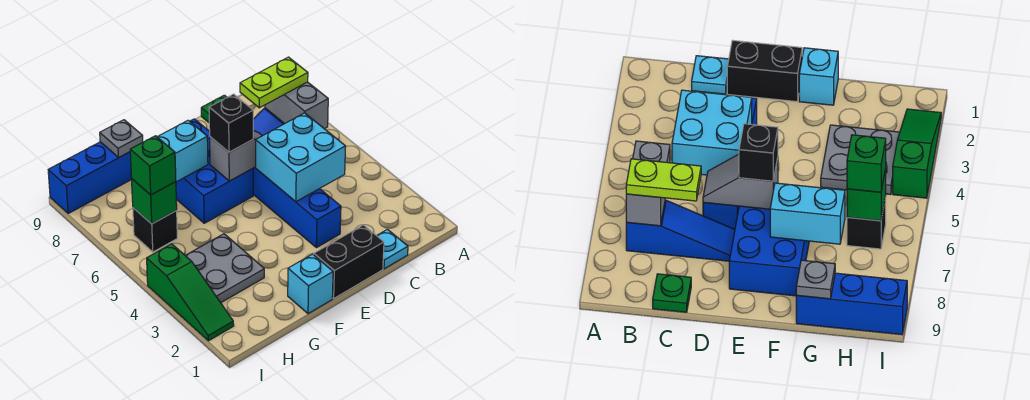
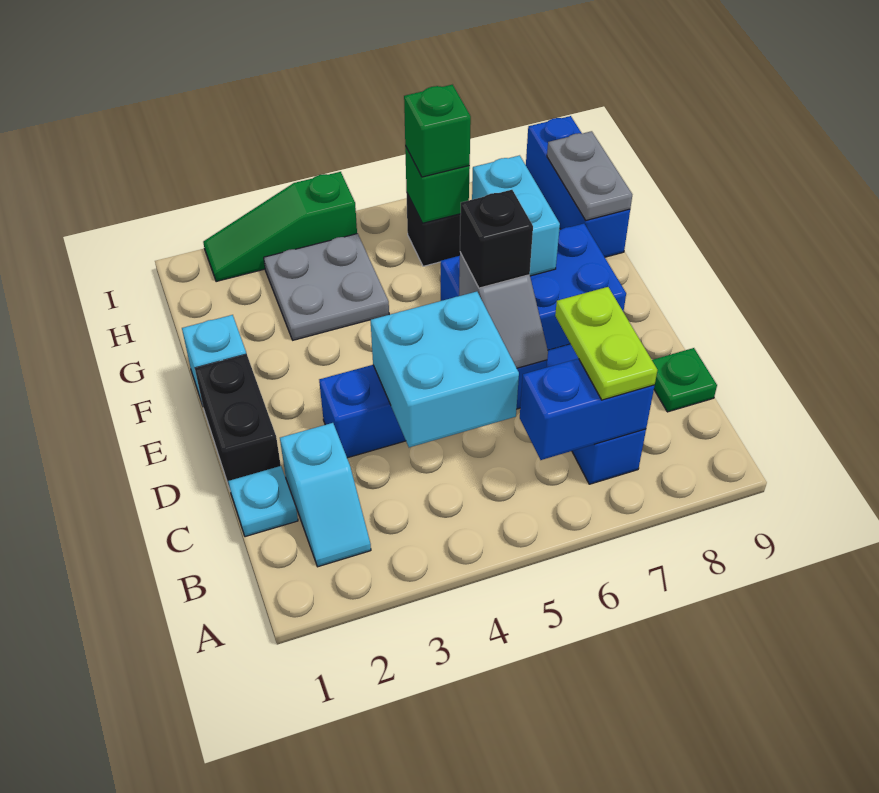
none -> cyan slope B2:C2 level 1 top C
grey brick B6:B7 level 2 -> blue brick B6:B7 level 2
grey plate G9 level 2 -> grey plate G9:H9 level 2

